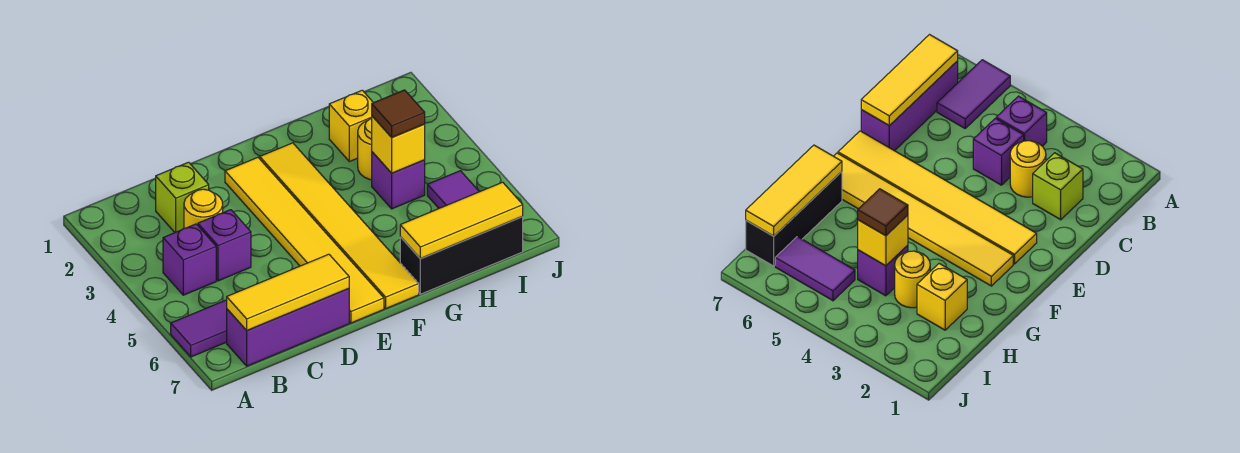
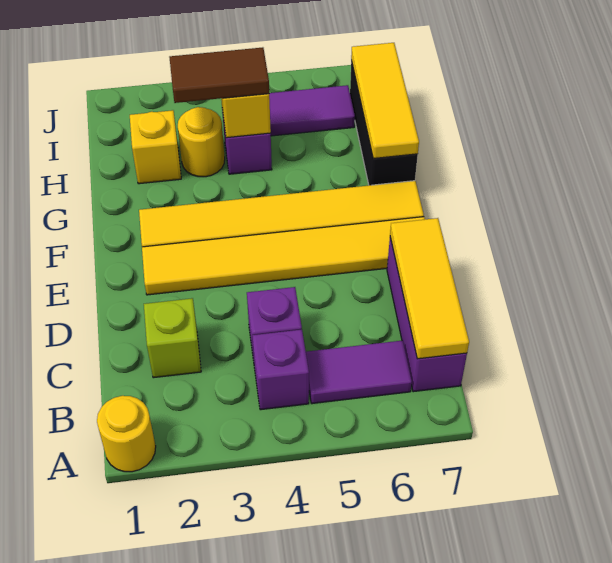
purple tile A6:B6 level 1 -> purple tile B5:B6 level 1
yellow round brick C3 level 1 -> yellow round brick A1 level 1
brown tile H4 level 3 -> brown tile H3:H4 level 3

